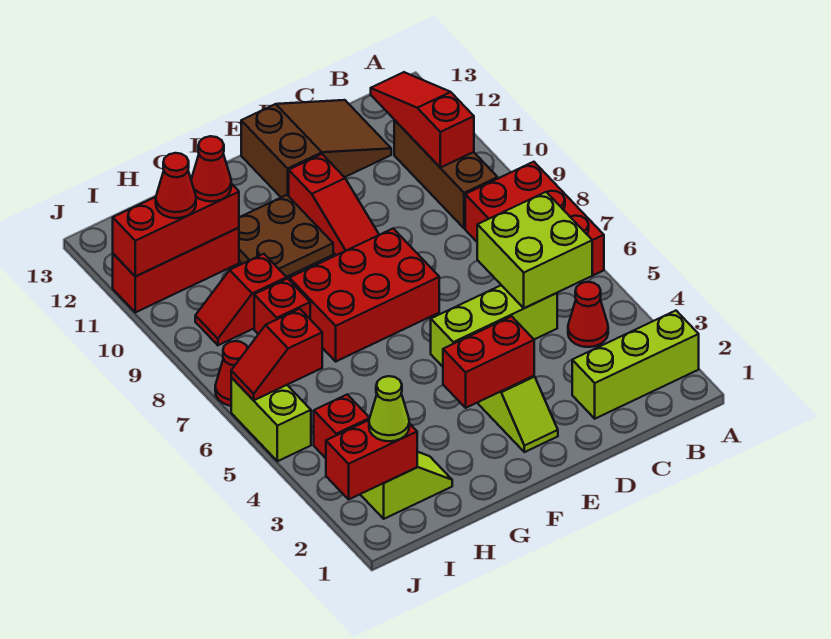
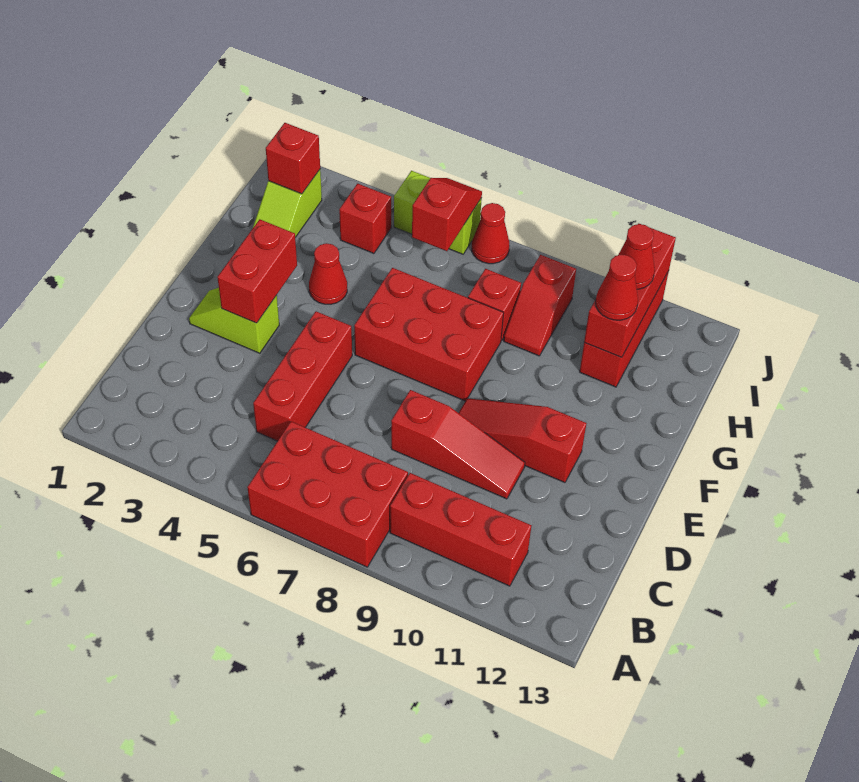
lime brick A2:C2 level 1 -> none
red cone B4 level 1 -> red cone G4 level 1
lime brick B5:C6 level 2 -> none
brown brick B9:B11 level 1 -> red brick B9:B11 level 1
red slope B10:B12 level 2 top 10 -> red slope D8:D10 level 1 top 8
lime brick C5:E5 level 1 -> red brick C5:E5 level 1
brown slope C12:E13 level 1 top E -> none
red brick E7:G8 level 1 -> red brick F6:G8 level 1
brown plate F10:G11 level 1 -> none
red slope H9:I9 level 1 top H -> red slope H9:I9 level 1 top I
red brick I2:J2 level 2 -> red brick I2 level 2
lime cone I2 level 3 -> none

